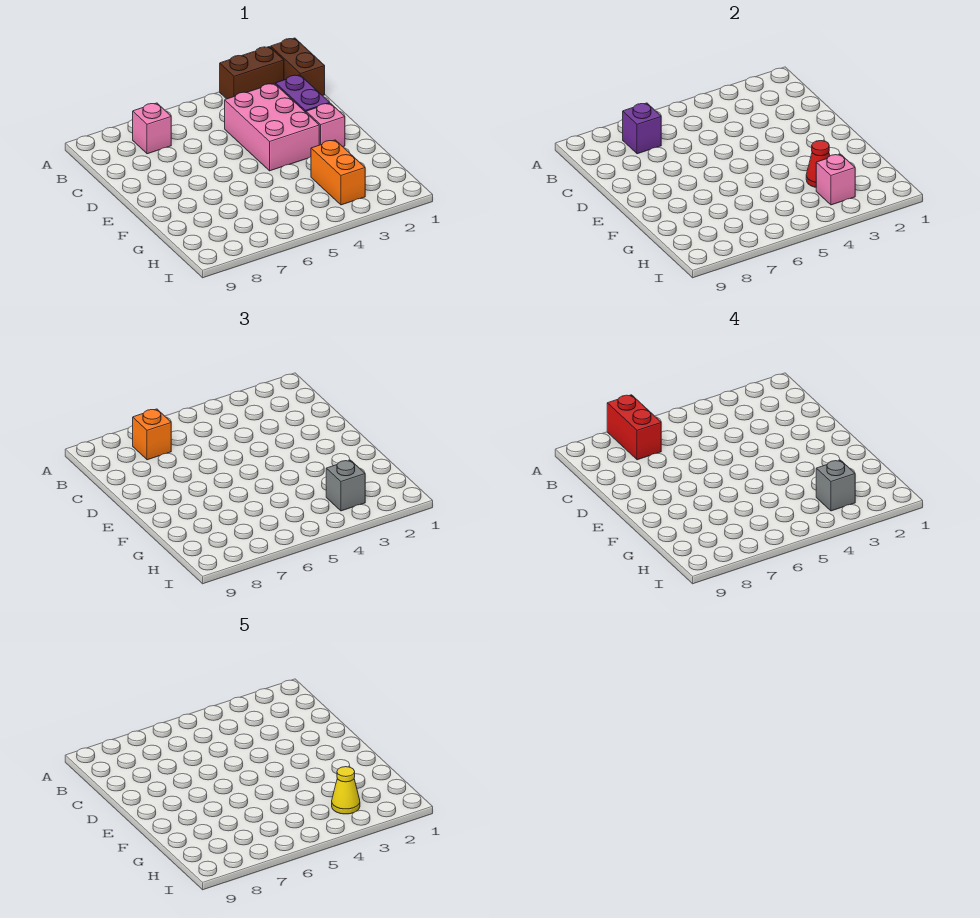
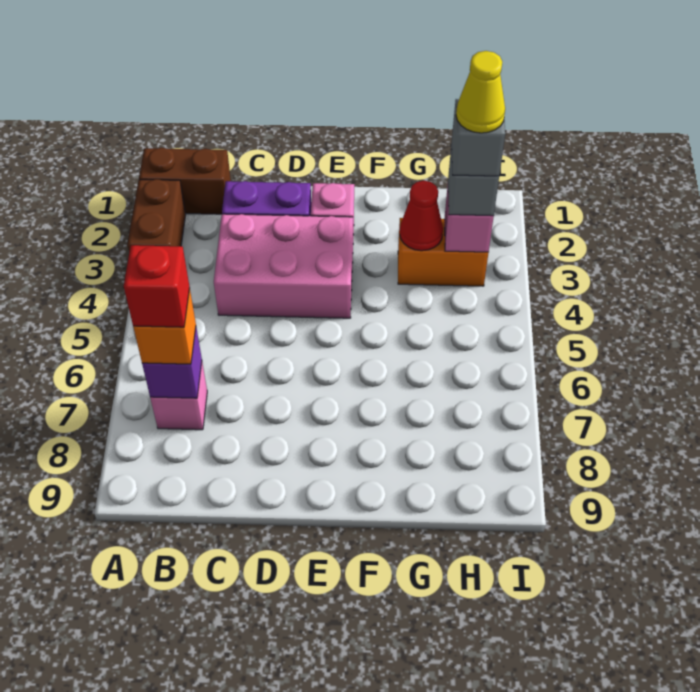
red brick A7:B7 level 4 -> red brick B7 level 4

